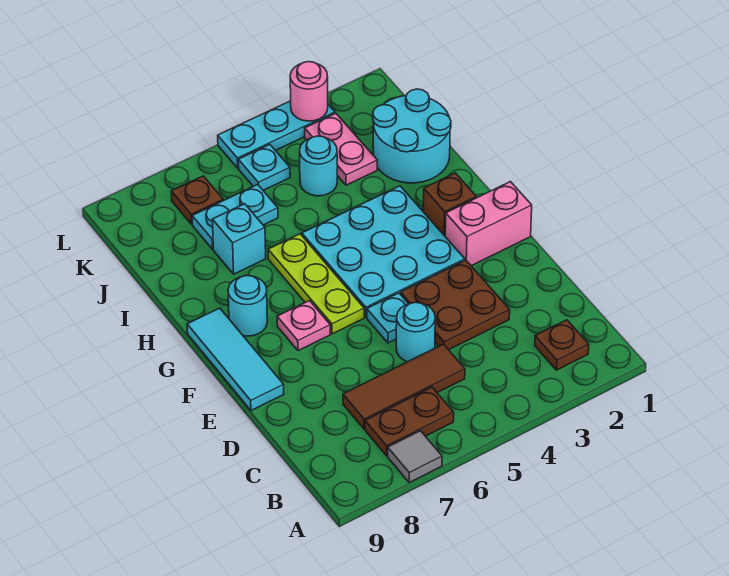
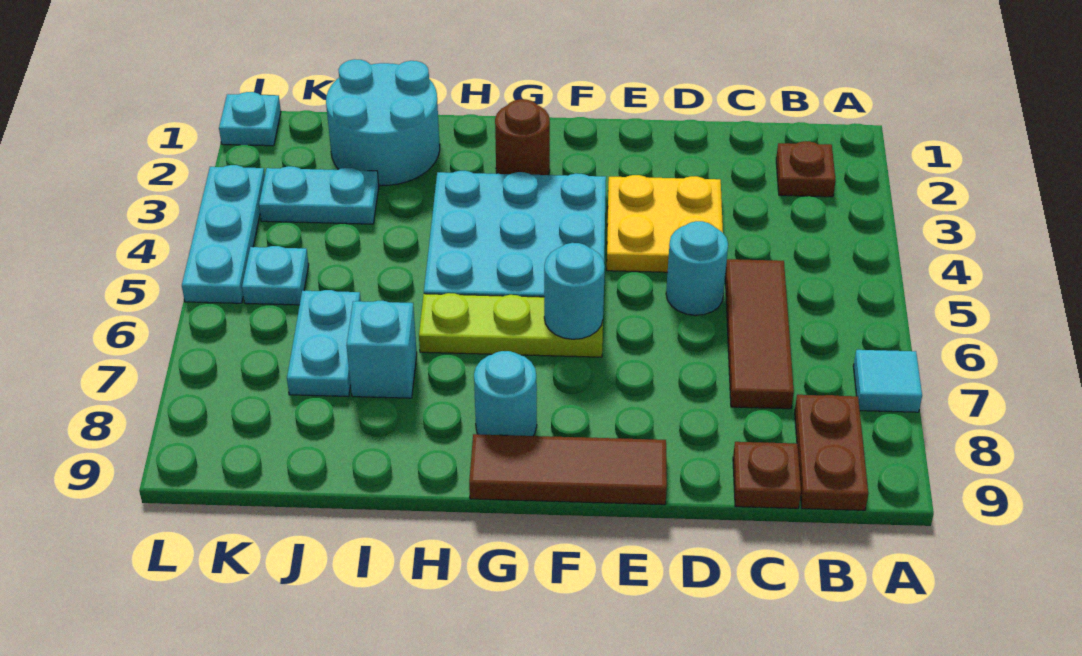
grey tile A7 level 1 -> cyan tile A7 level 1
brown plate B6:B7 level 1 -> brown plate B8:B9 level 1
brown plate D3:E4 level 1 -> yellow plate D3:E4 level 1
cyan plate E5 level 1 -> cyan plate L1 level 1
cyan tile E9:G9 level 1 -> brown tile E9:G9 level 1
pink brick F1:F2 level 1 -> none
pink plate F7 level 1 -> none
brown brick G2 level 1 -> brown round brick G2 level 1
pink plate J3:K3 level 1 -> cyan plate J3:K3 level 1
cyan round brick J4 level 1 -> cyan round brick F6 level 2
brown plate K7 level 1 -> brown plate C9 level 1
pink round brick L3 level 2 -> none

